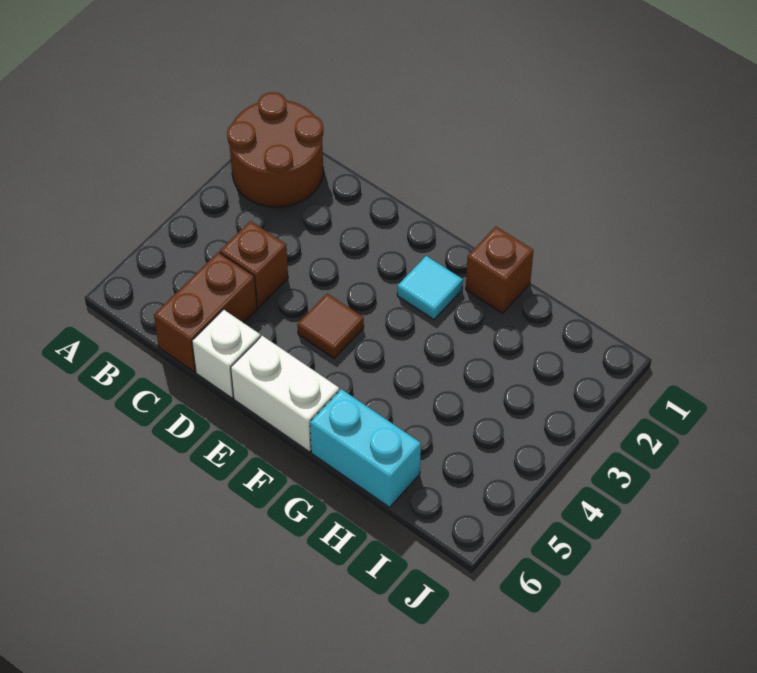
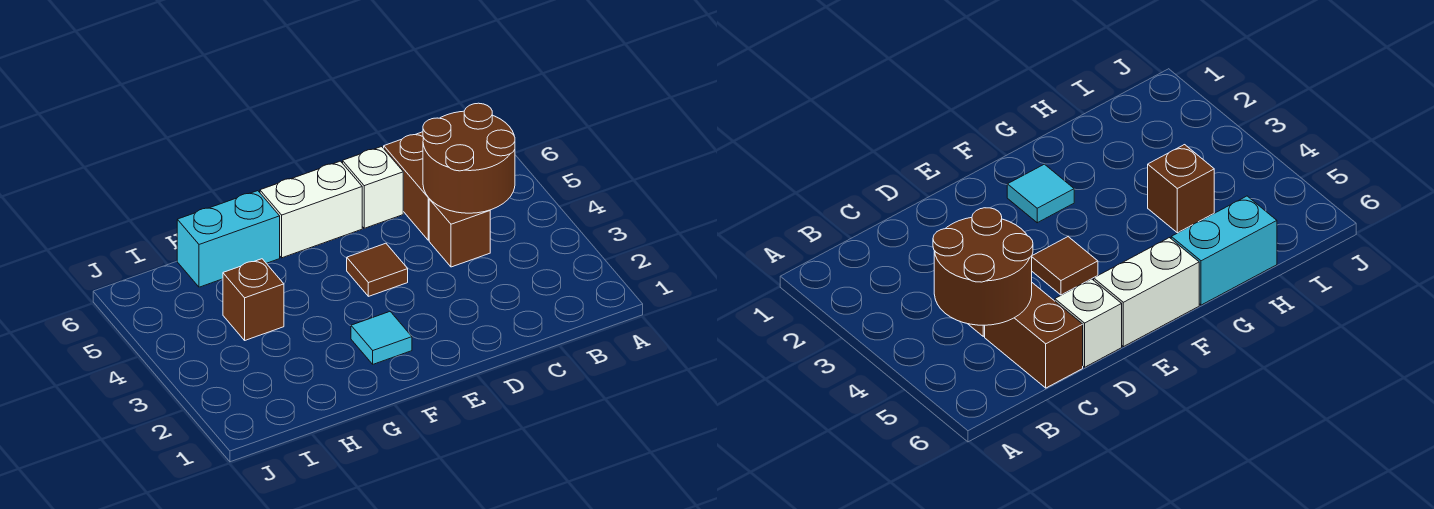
brown round brick A1:B2 level 1 -> brown round brick B4:C5 level 2
brown brick G1 level 1 -> brown brick H4 level 1

